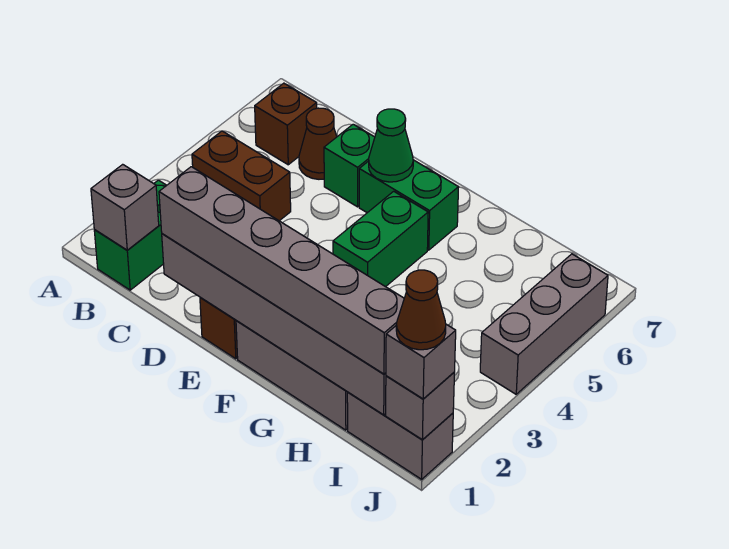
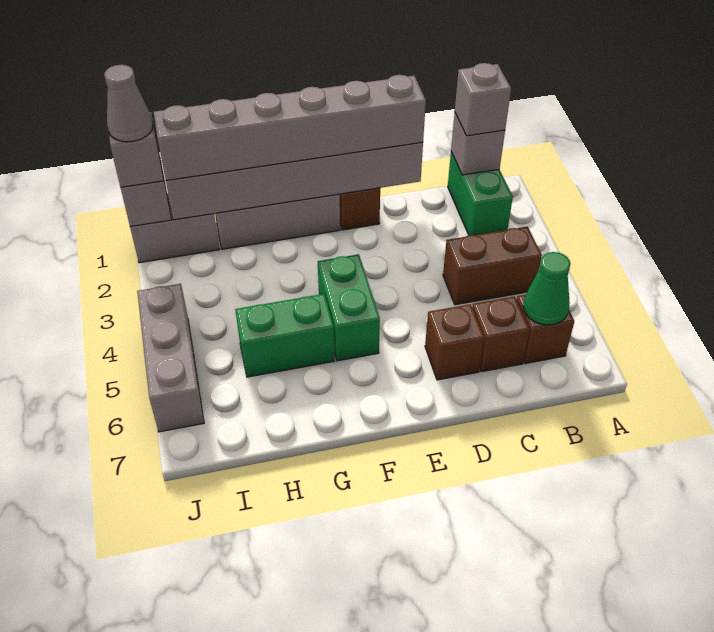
none -> grey brick B1 level 3
brown cone C6 level 1 -> brown brick C6 level 1
green brick D6 level 1 -> brown brick D6 level 1
green brick E6:F6 level 1 -> green brick G5:H5 level 1
green cone E6 level 2 -> green cone B6 level 2
brown cone J1 level 4 -> grey cone J1 level 4

